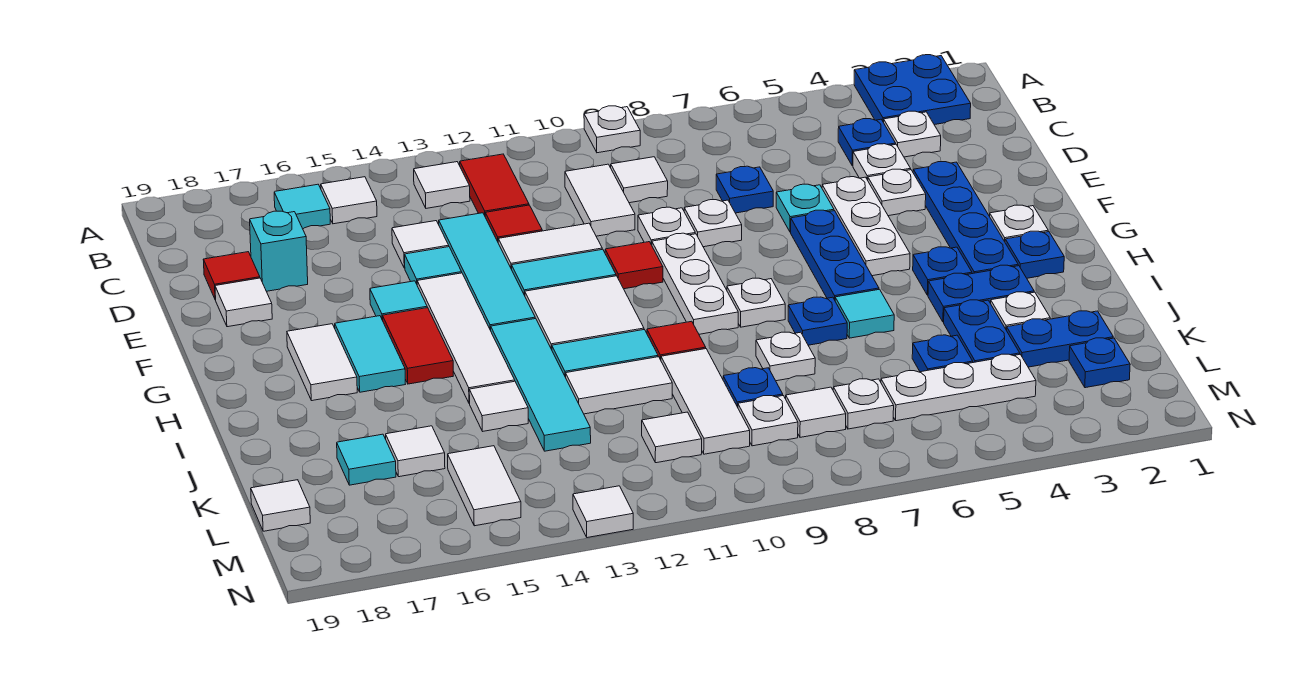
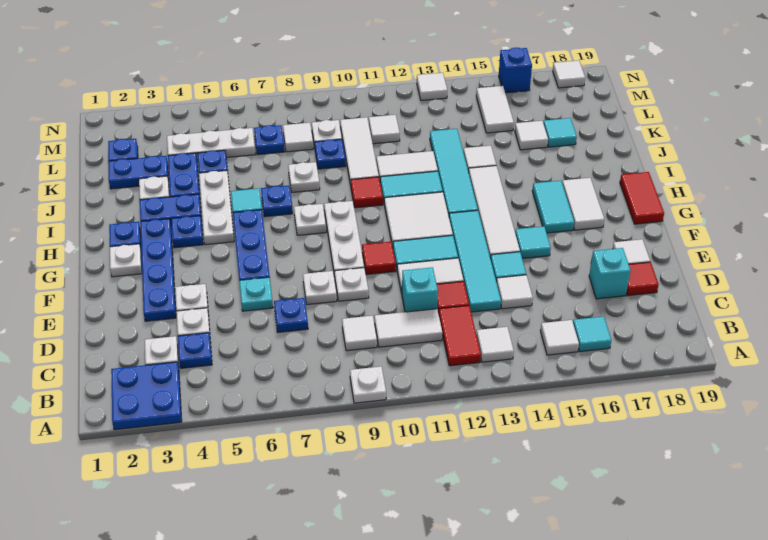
white tile C10:D10 level 1 -> white tile C10:C11 level 1
none -> cyan brick D11 level 1
white plate E5:G5 level 1 -> white plate H5:J5 level 1
red tile G15:H15 level 1 -> red tile G19:H19 level 1
white plate L7 level 1 -> blue plate L7 level 1
white tile L19 level 1 -> white tile N18 level 1
none -> blue brick N16 level 1

